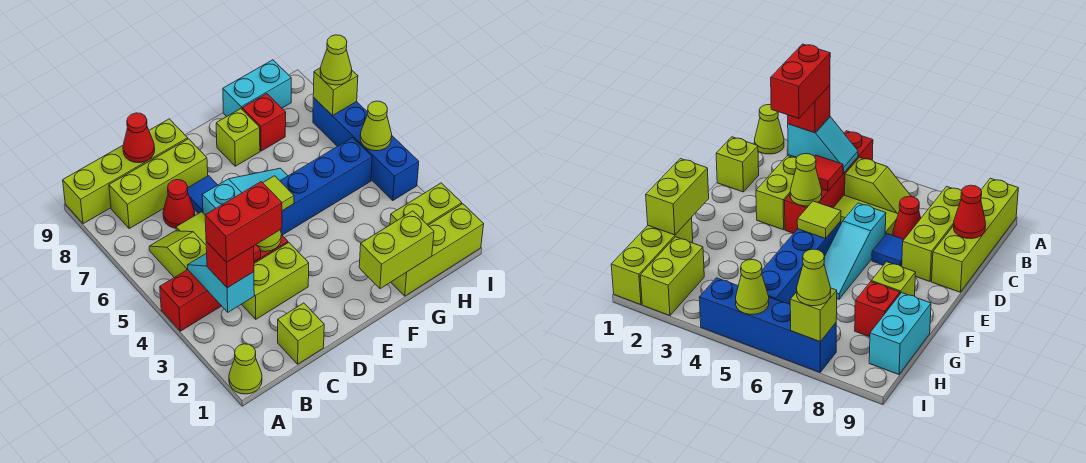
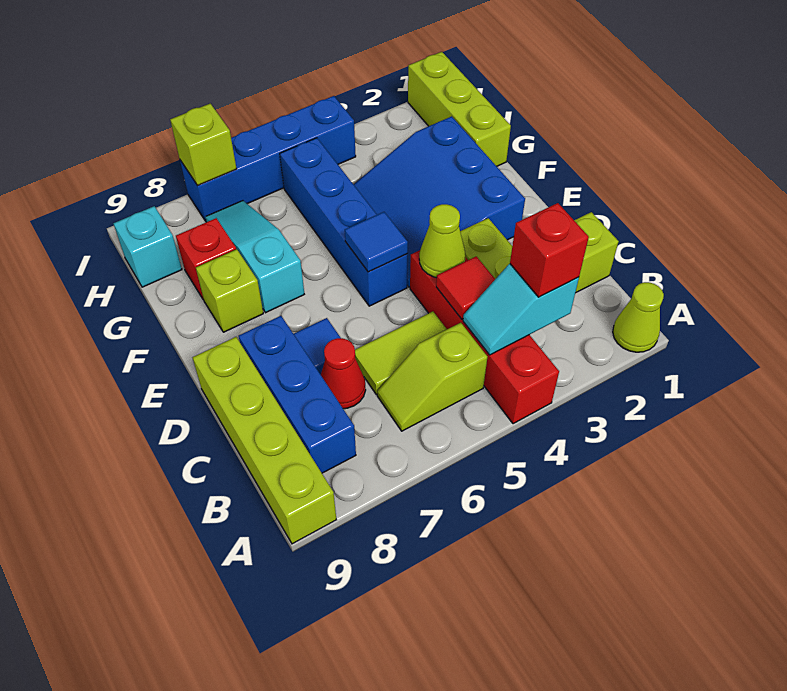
red brick B3:C3 level 4 -> none
lime brick B8:D8 level 1 -> blue brick B8:D8 level 1
red cone C9 level 2 -> none
cyan slope D6:F6 level 1 top D -> cyan slope F7:H7 level 1 top F
none -> blue slope E2:G4 level 1 top 2
lime tile E5 level 2 -> blue tile E5 level 2
lime brick F1:G1 level 2 -> none
cyan brick G9:H9 level 1 -> cyan brick H9 level 1
lime brick H2:I2 level 1 -> none
lime cone I5 level 2 -> none
lime cone I7 level 3 -> none

